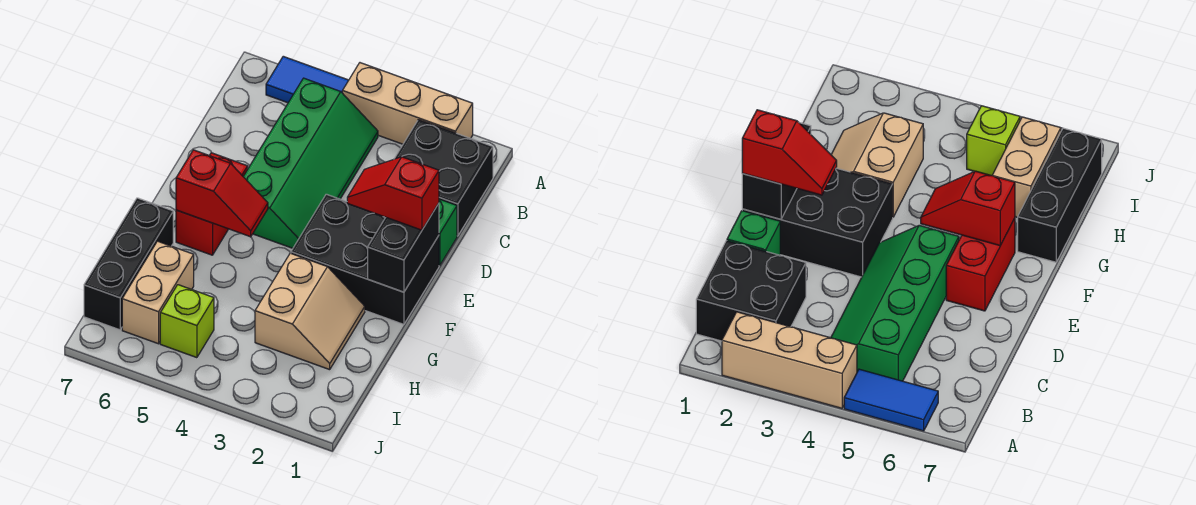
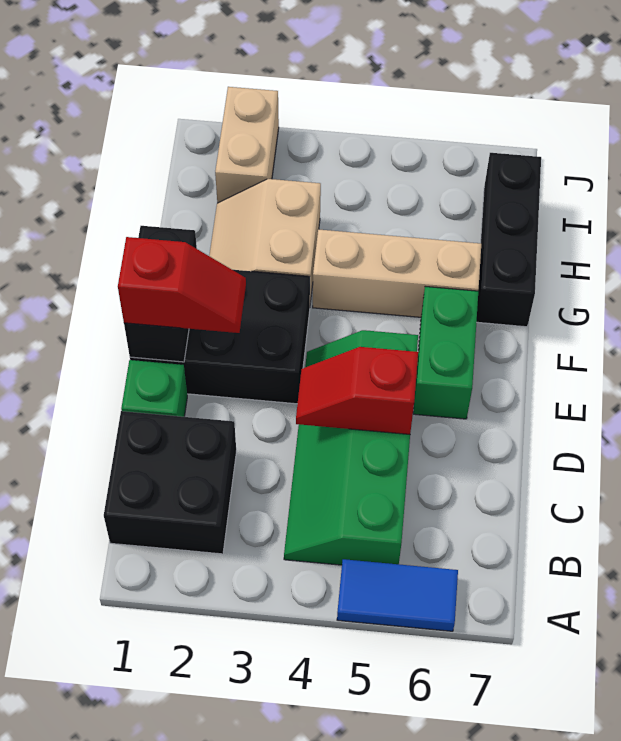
tan brick A2:A4 level 1 -> tan brick G4:G6 level 1
red brick E6:F6 level 1 -> green brick E6:F6 level 1
red slope F5:F6 level 2 top 6 -> red slope D4:D5 level 2 top 5
tan brick H6:I6 level 1 -> tan brick I2:J2 level 1
lime brick I5 level 1 -> none

